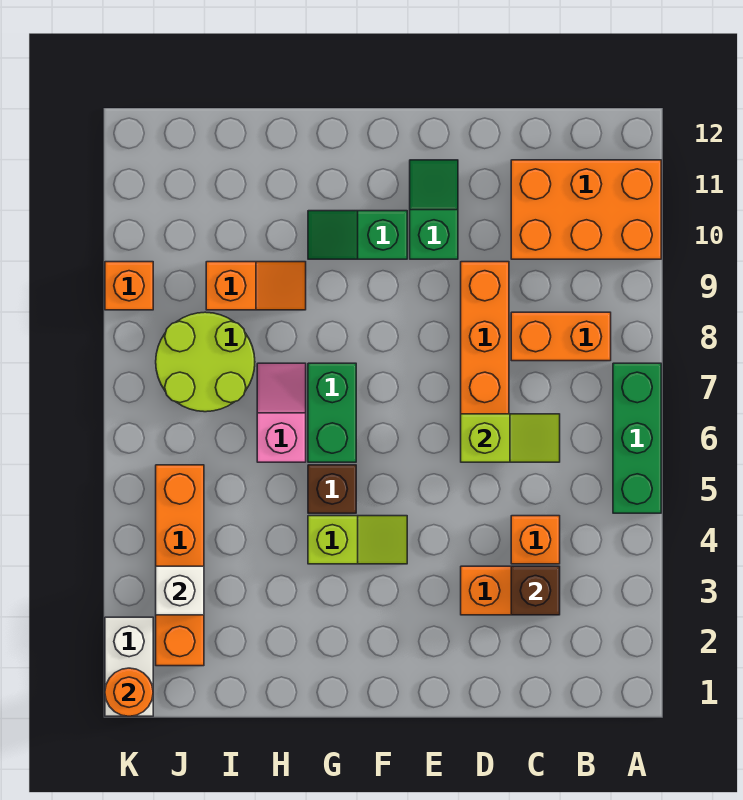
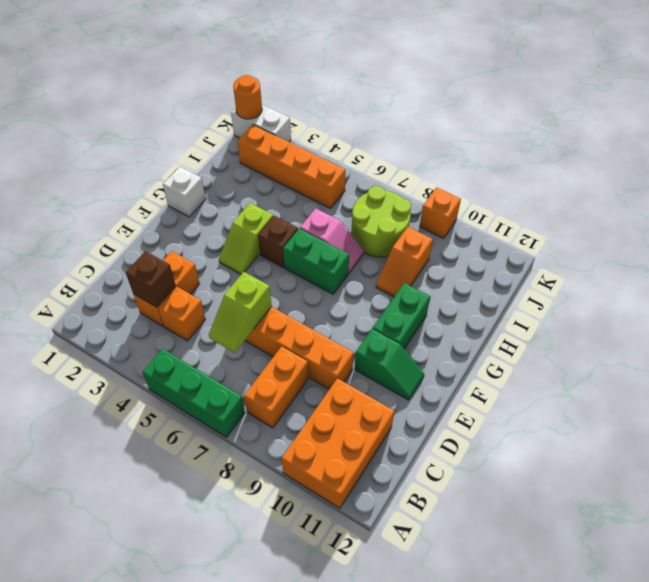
green slope F10:G10 level 1 top F -> green brick F10:G10 level 1
white brick J3 level 2 -> white brick G1 level 1

